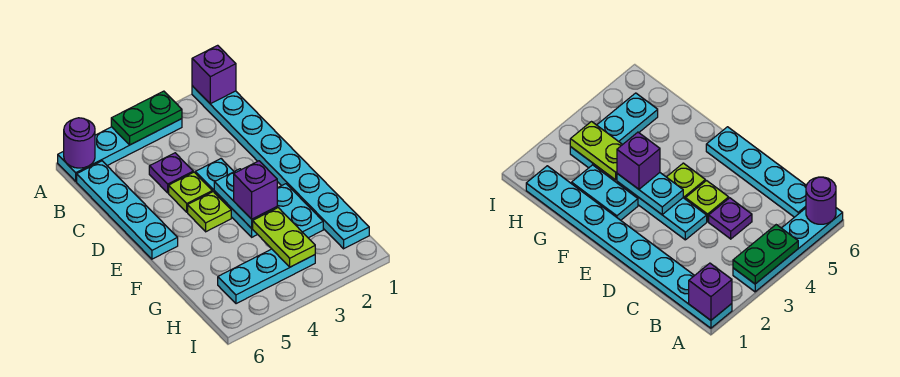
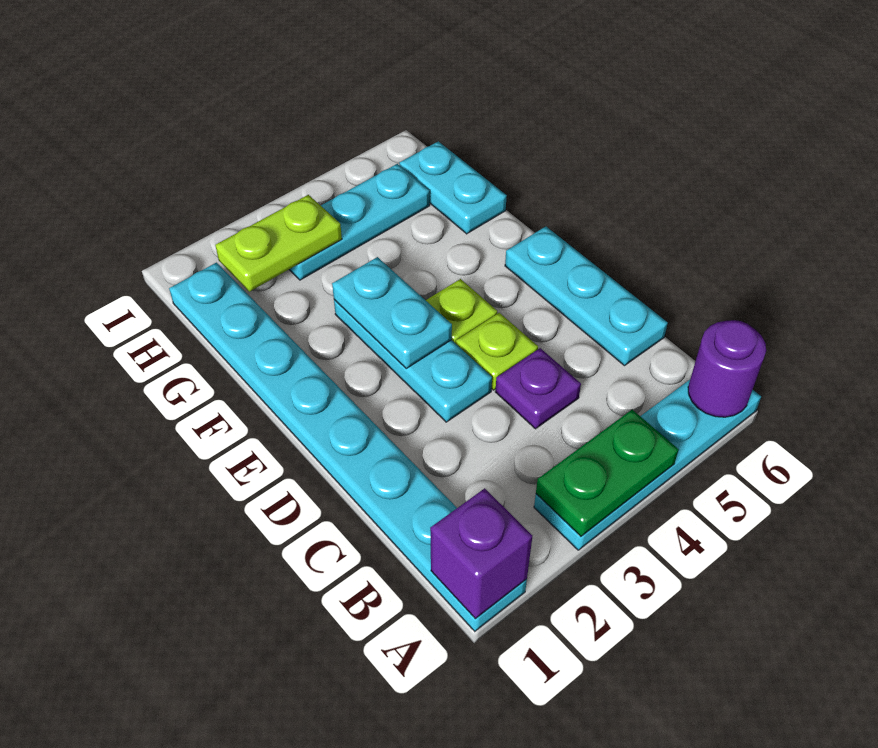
cyan plate B6:E6 level 1 -> cyan plate C6:E6 level 1
cyan plate F2:G2 level 1 -> cyan plate G6:H6 level 1
purple brick F3 level 3 -> none
lime plate G3:H3 level 2 -> lime plate H2:H3 level 2

